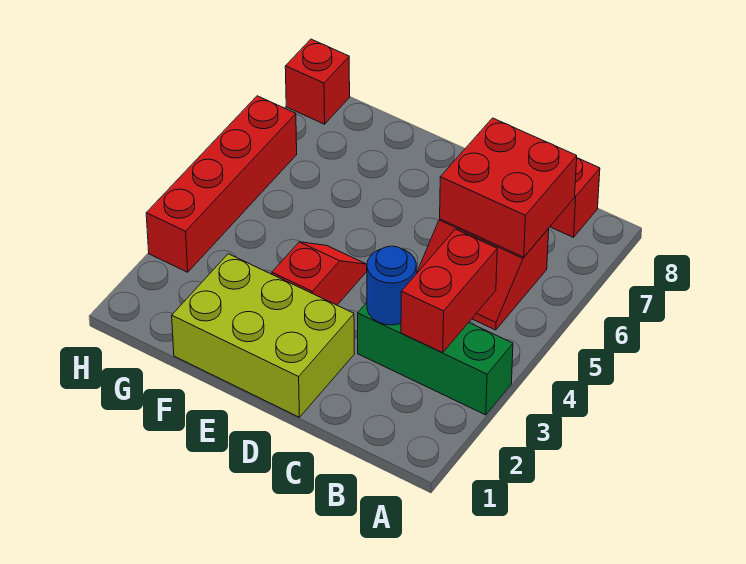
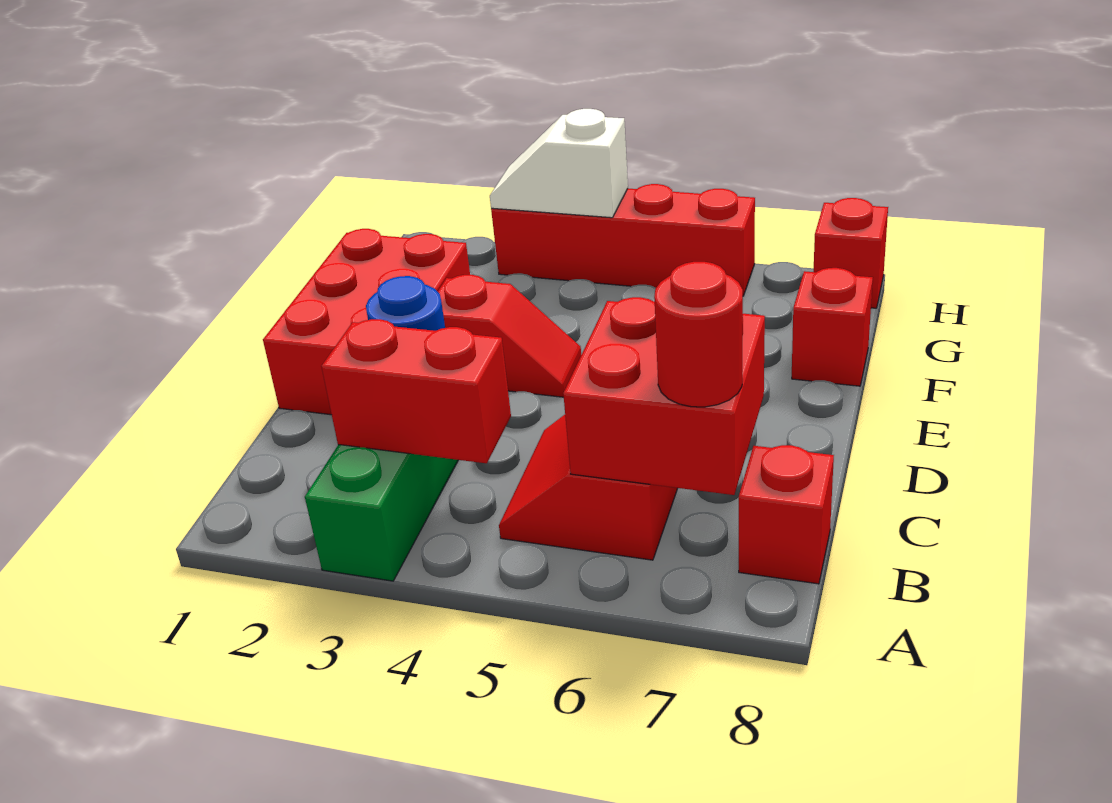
none -> red round brick B7 level 3
lime brick D1:F2 level 1 -> red brick D1:F2 level 1
none -> red brick F8 level 1
none -> white slope H3:H4 level 2 top 4

